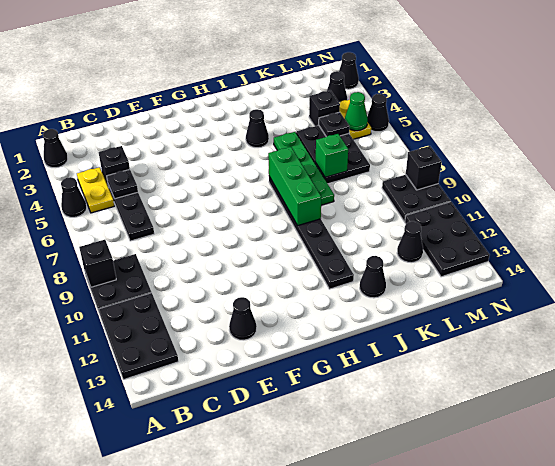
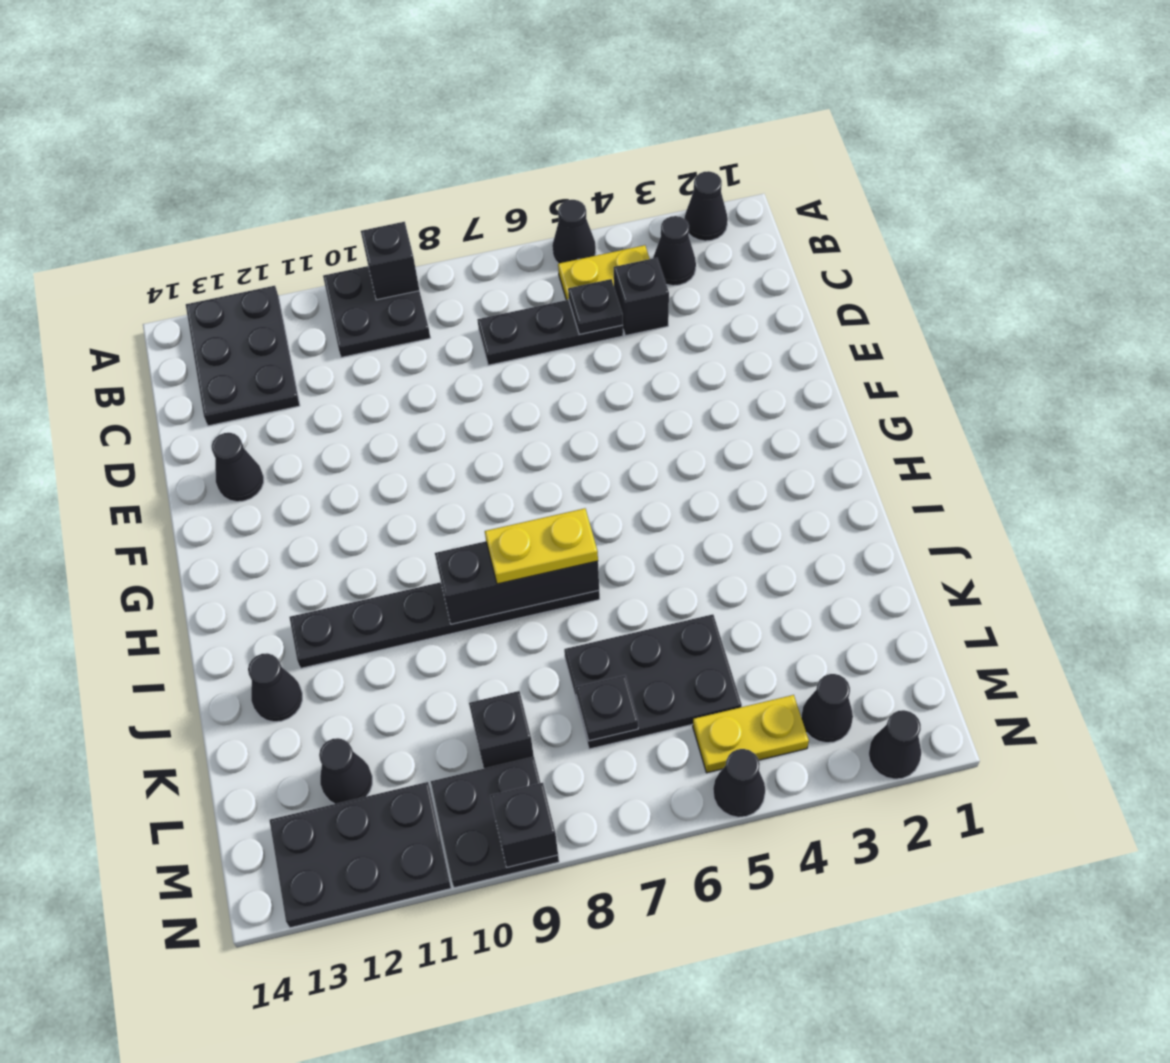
black plate A11:B13 level 1 -> black plate A12:C13 level 1
black cone I4 level 1 -> black cone B3 level 1
green brick I7:I9 level 2 -> black brick I7:I9 level 2
none -> yellow plate I7:I8 level 3
green plate J5:J8 level 1 -> none
green brick K7 level 2 -> none
black brick L4 level 1 -> black brick L9 level 1
black plate L5 level 2 -> black plate L7 level 2
green cone M5 level 2 -> none

